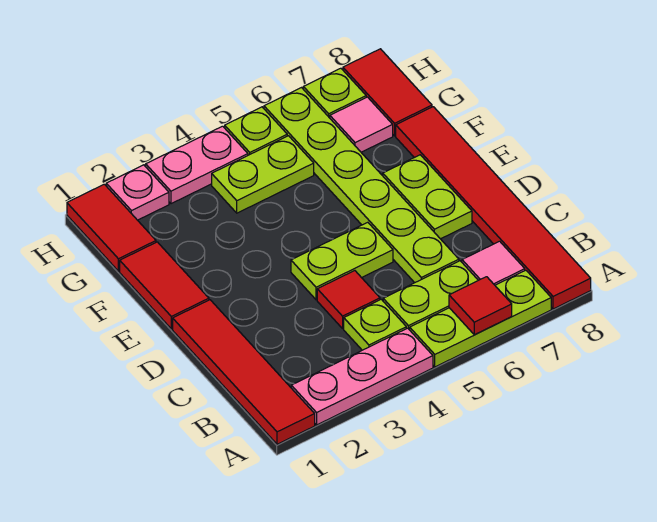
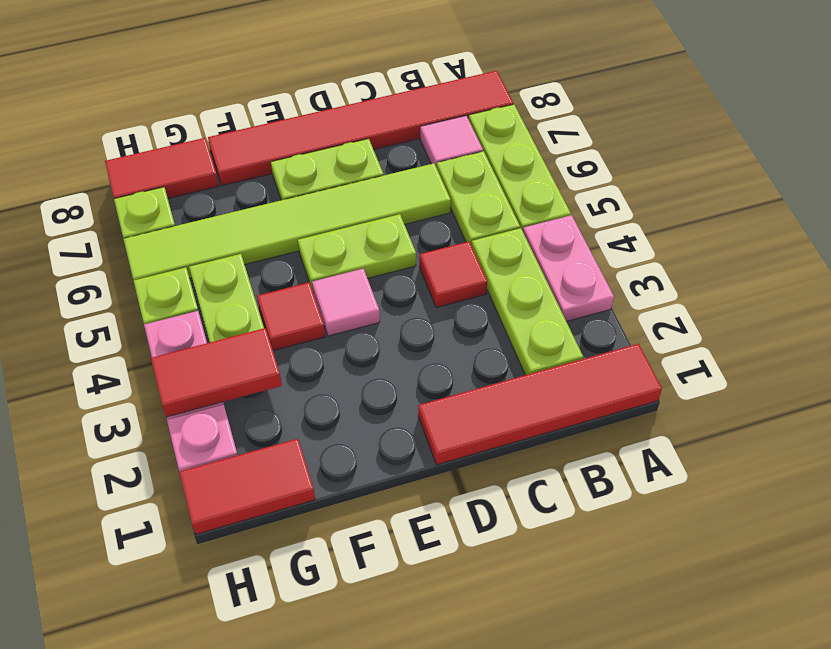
pink plate A2:A4 level 1 -> pink plate A3:A4 level 1
red tile A6 level 2 -> red tile F4 level 1
lime plate B4 level 1 -> lime plate B2:B4 level 1
lime plate C6:H6 level 1 -> lime tile C6:H6 level 1
lime plate D4:D5 level 1 -> lime plate D5:E5 level 1
red tile E1:F1 level 1 -> red tile G3:H3 level 2
pink tile G7 level 1 -> pink tile E4 level 1

